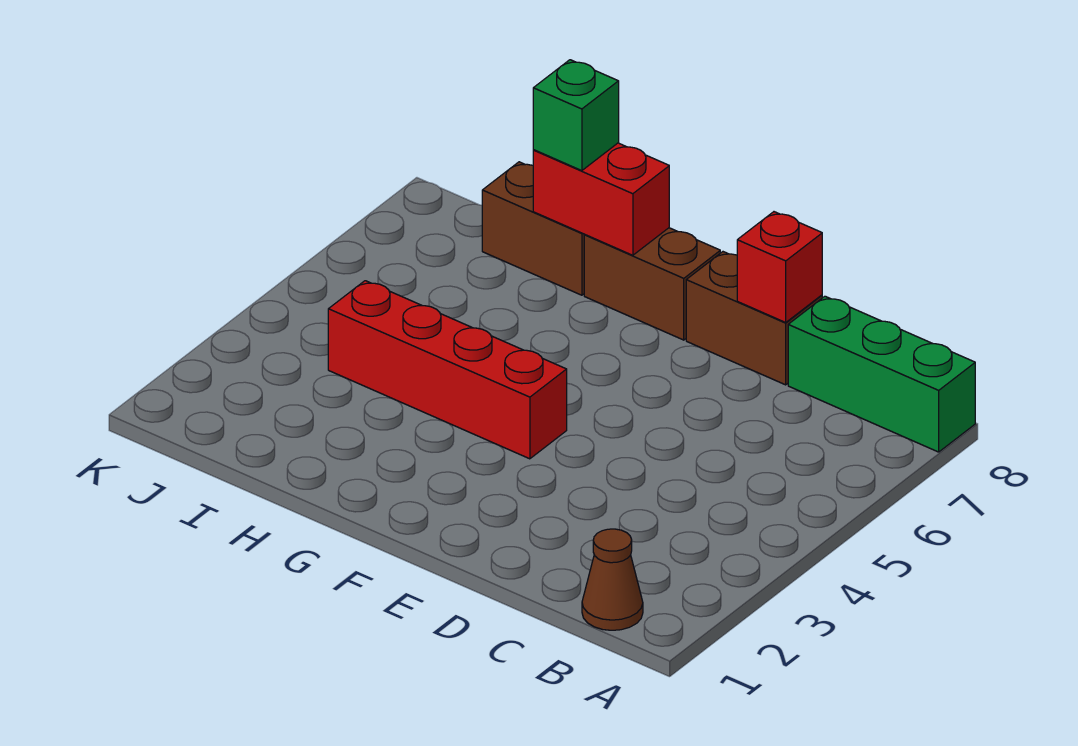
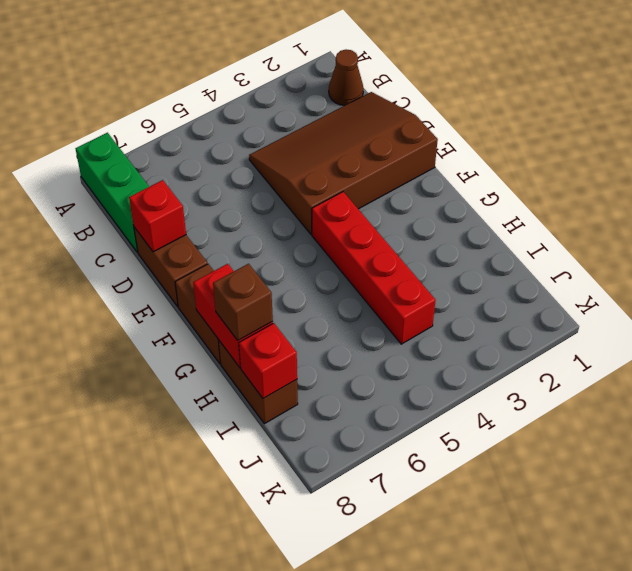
none -> brown slope C1:E4 level 1 top E
green brick H8 level 3 -> brown brick H8 level 3
none -> red brick I8 level 2

